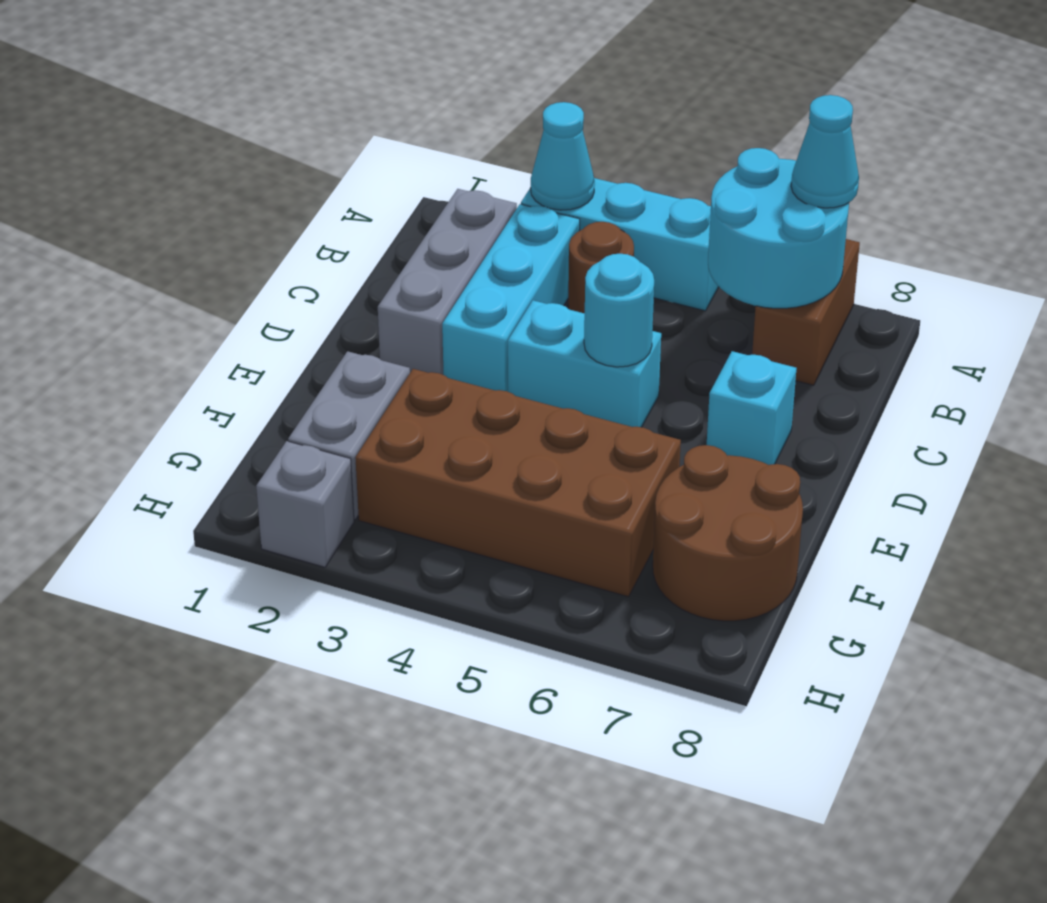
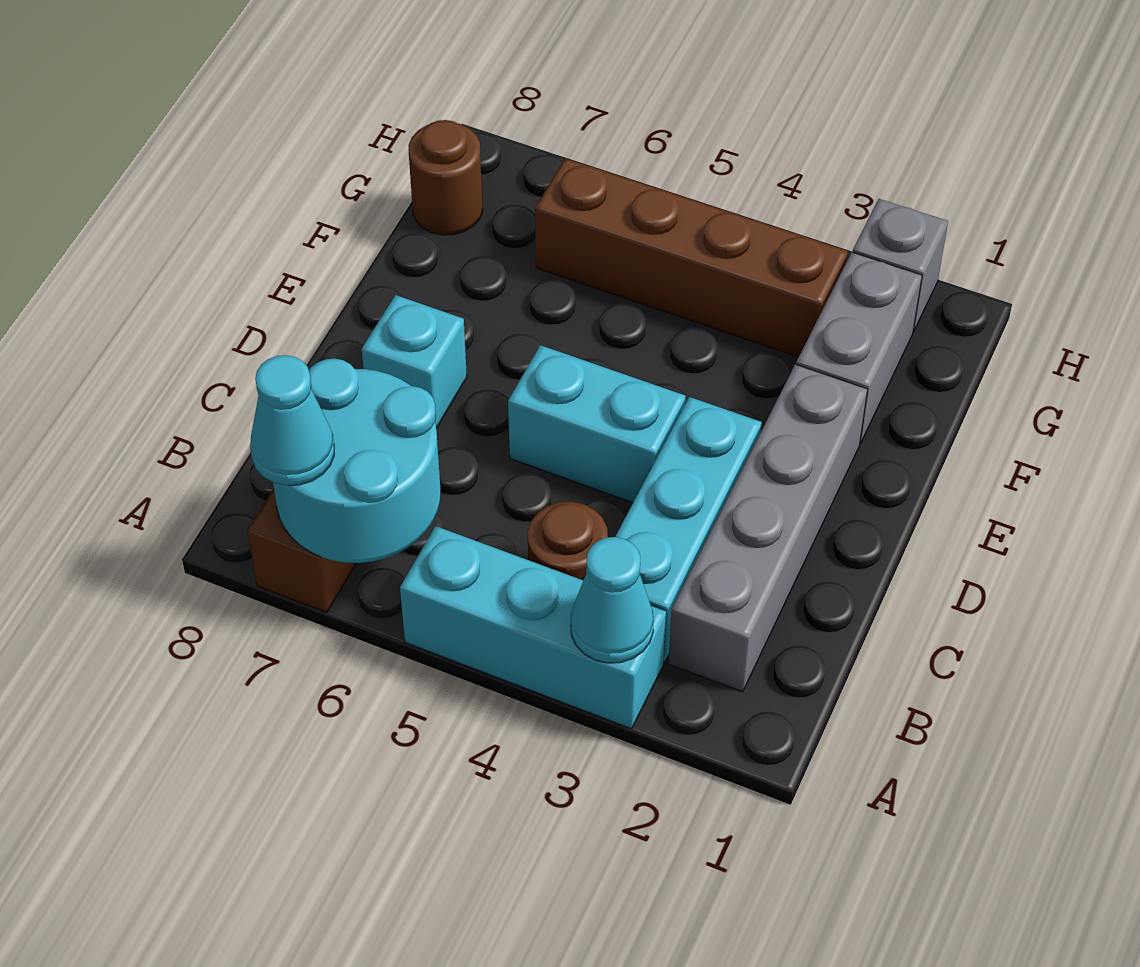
grey brick B2:D2 level 1 -> grey brick B2:E2 level 1
cyan round brick D5 level 2 -> none
brown brick F3:G6 level 1 -> brown brick G3:G6 level 1
brown round brick F7:G8 level 1 -> brown round brick G8 level 1

